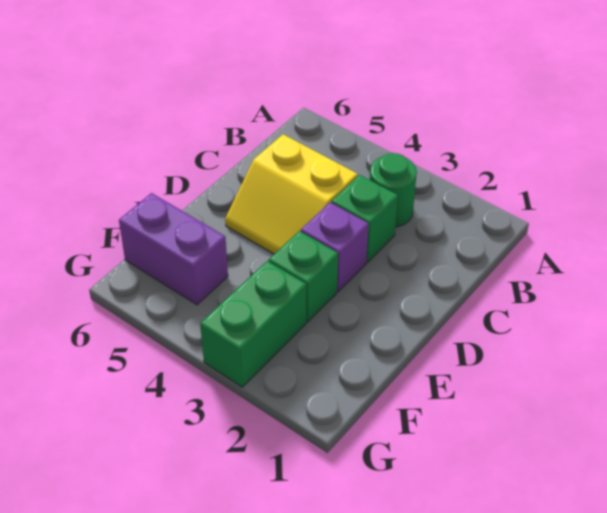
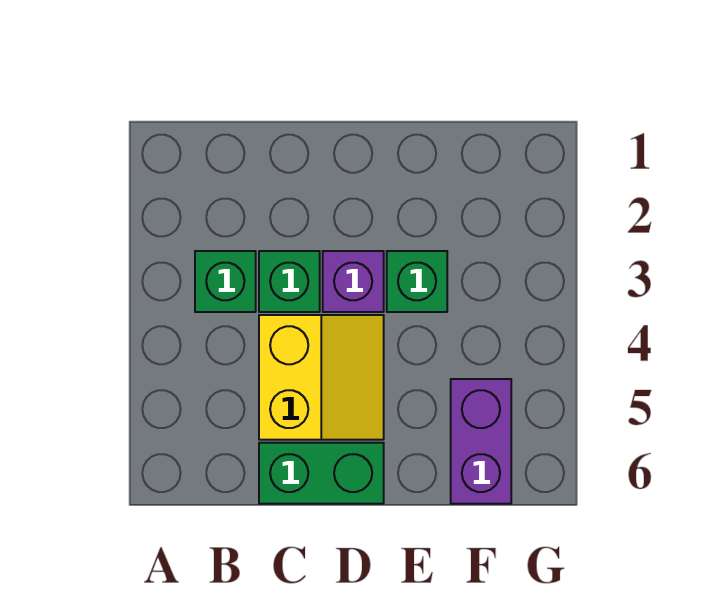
green round brick B3 level 1 -> green brick B3 level 1
green brick F3:G3 level 1 -> green brick C6:D6 level 1

